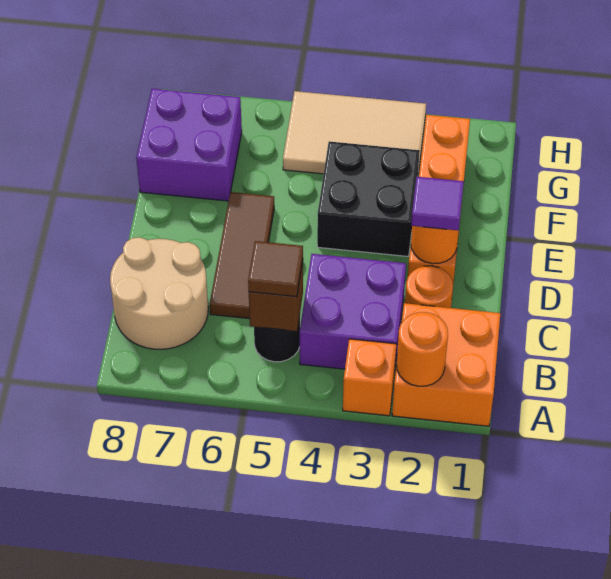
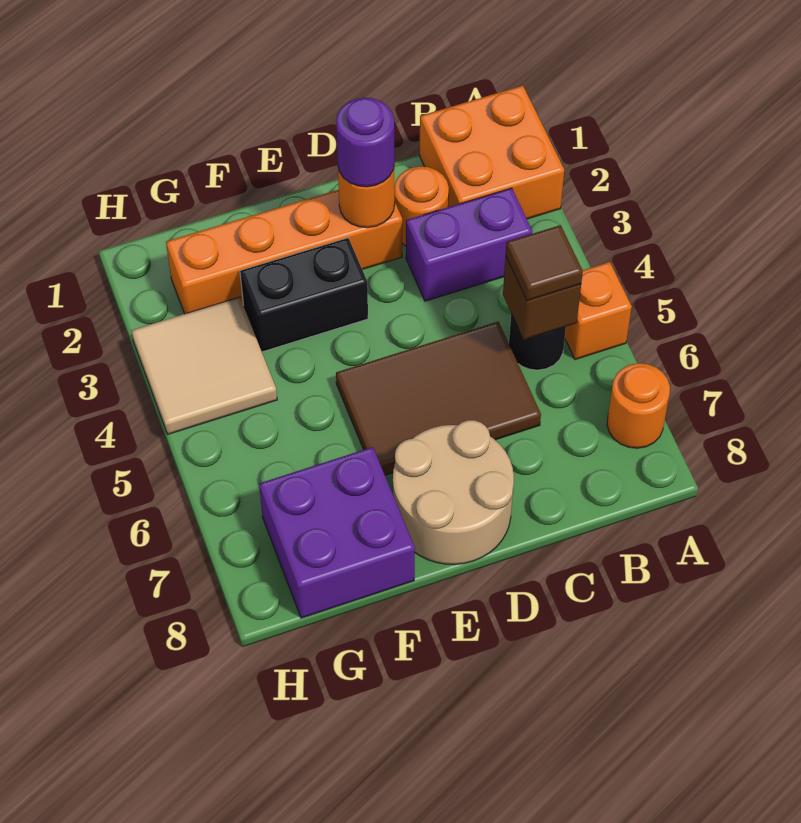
orange round brick A2 level 2 -> orange round brick A7 level 1
orange brick A3 level 1 -> orange brick A5 level 1
purple brick B3:C4 level 1 -> purple brick B3:C3 level 1
tan round brick B7:C8 level 1 -> tan round brick D7:E8 level 1
brown tile C6:E6 level 1 -> brown tile C5:E6 level 1
purple tile D2 level 3 -> purple round brick D2 level 3
black brick E3:F4 level 1 -> black brick E3:F3 level 1
tan tile G3:H5 level 1 -> tan tile G3:H4 level 1

